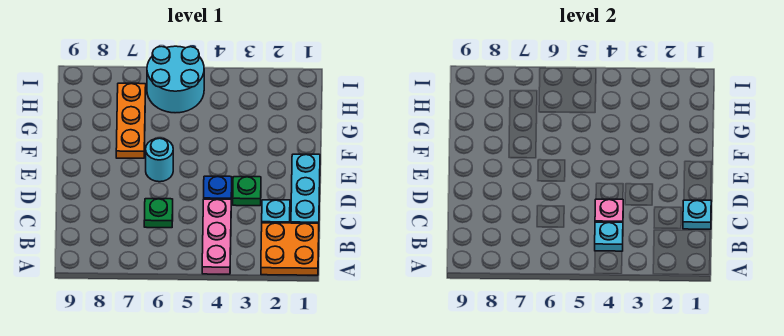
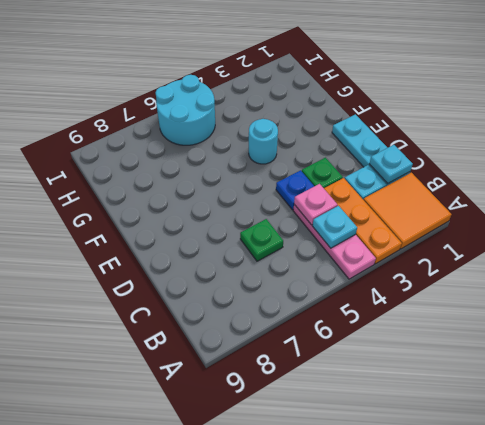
orange plate A1:B2 level 1 -> orange tile A1:B2 level 1
cyan round brick E6 level 1 -> cyan round brick F4 level 1
orange plate F7:H7 level 1 -> orange plate A3:C3 level 1

